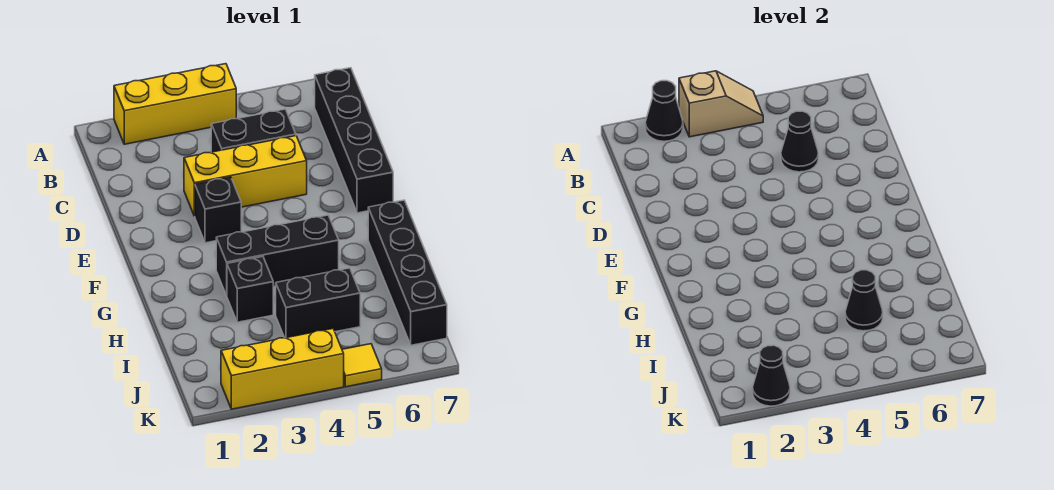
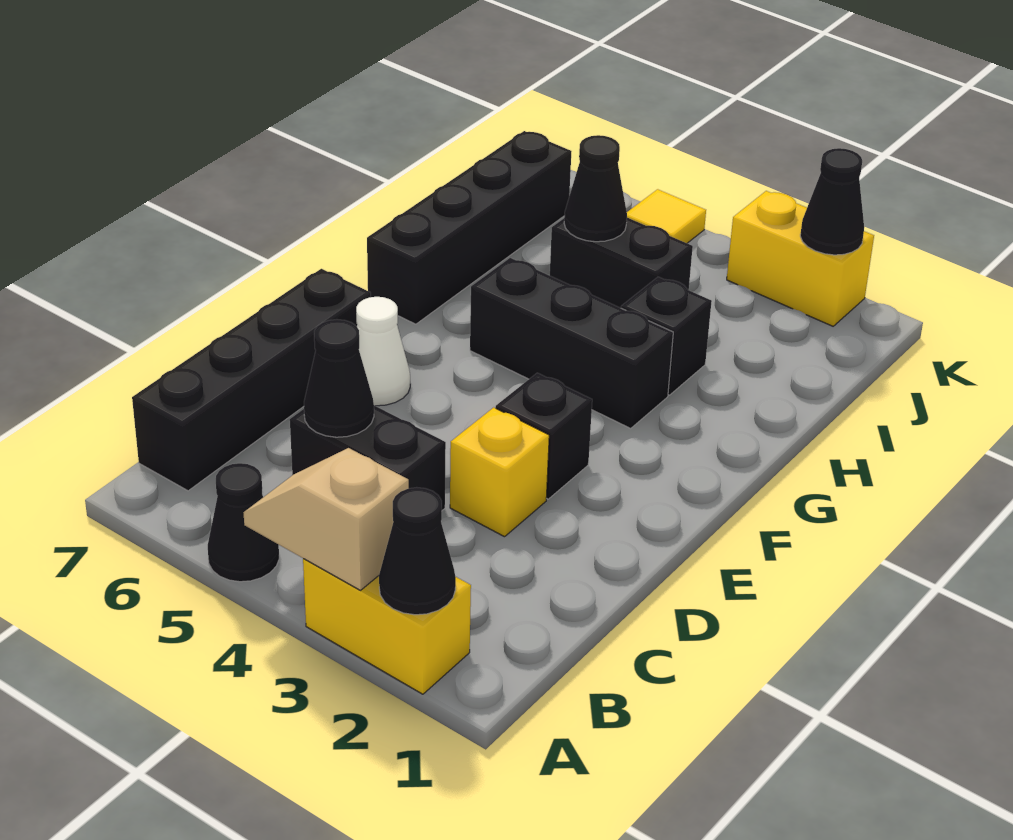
yellow brick A2:A4 level 1 -> yellow brick A2:A3 level 1
none -> black cone A5 level 1
yellow brick D3:D5 level 1 -> yellow brick D3 level 1
none -> white cone E6 level 1
yellow brick K2:K4 level 1 -> yellow brick K2:K3 level 1

